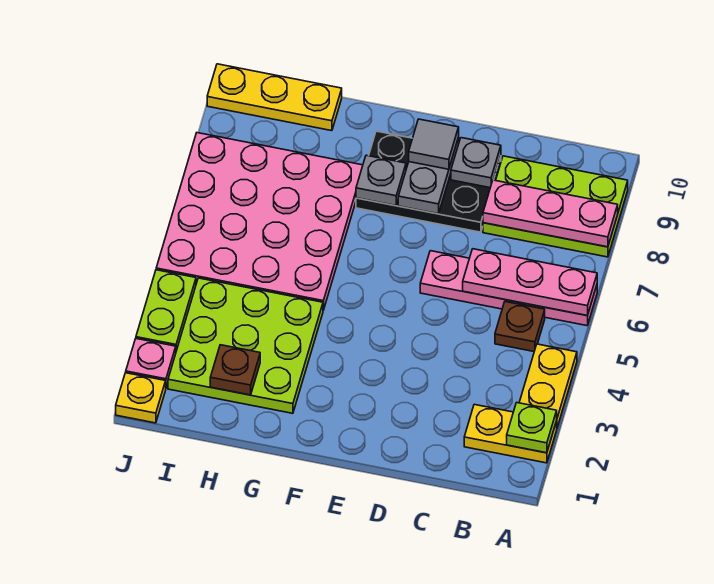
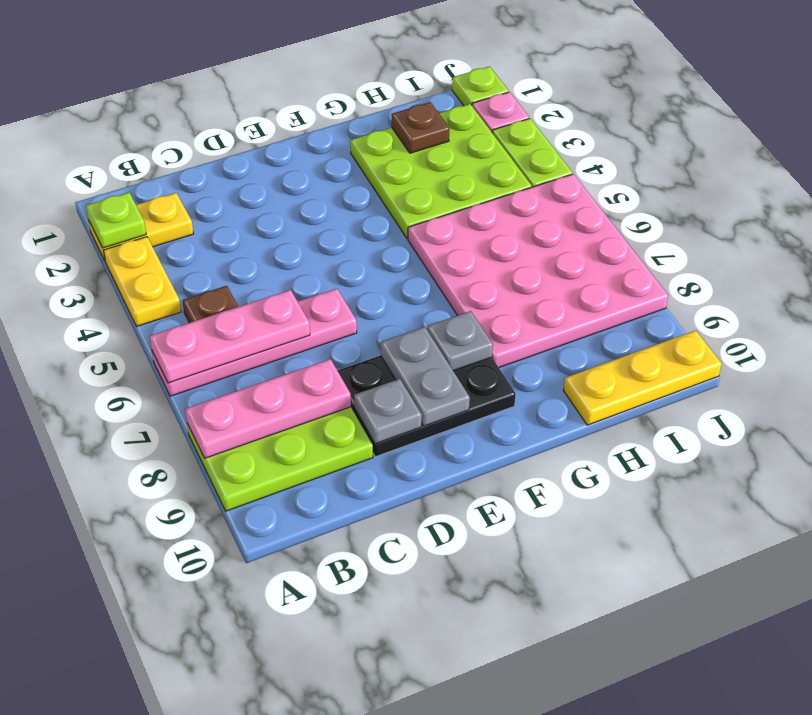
grey tile E9 level 3 -> none
yellow plate J1 level 1 -> lime plate J1 level 1

